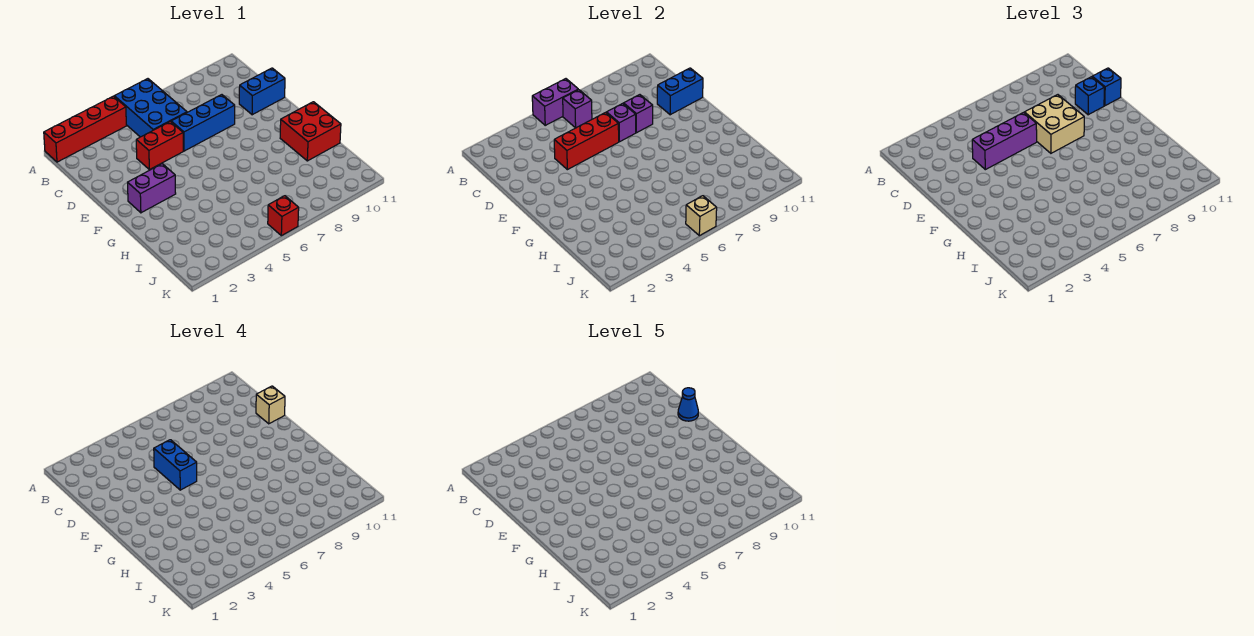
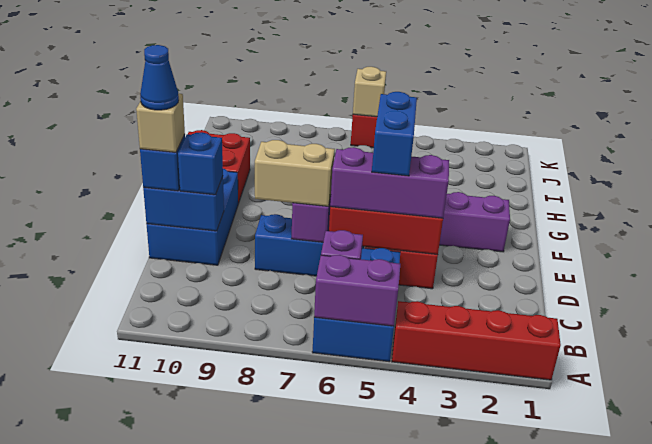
tan brick D7:E8 level 3 -> tan brick D7:D8 level 3
purple brick D8 level 2 -> none
blue brick D10:D11 level 1 -> blue brick D10:F11 level 1

